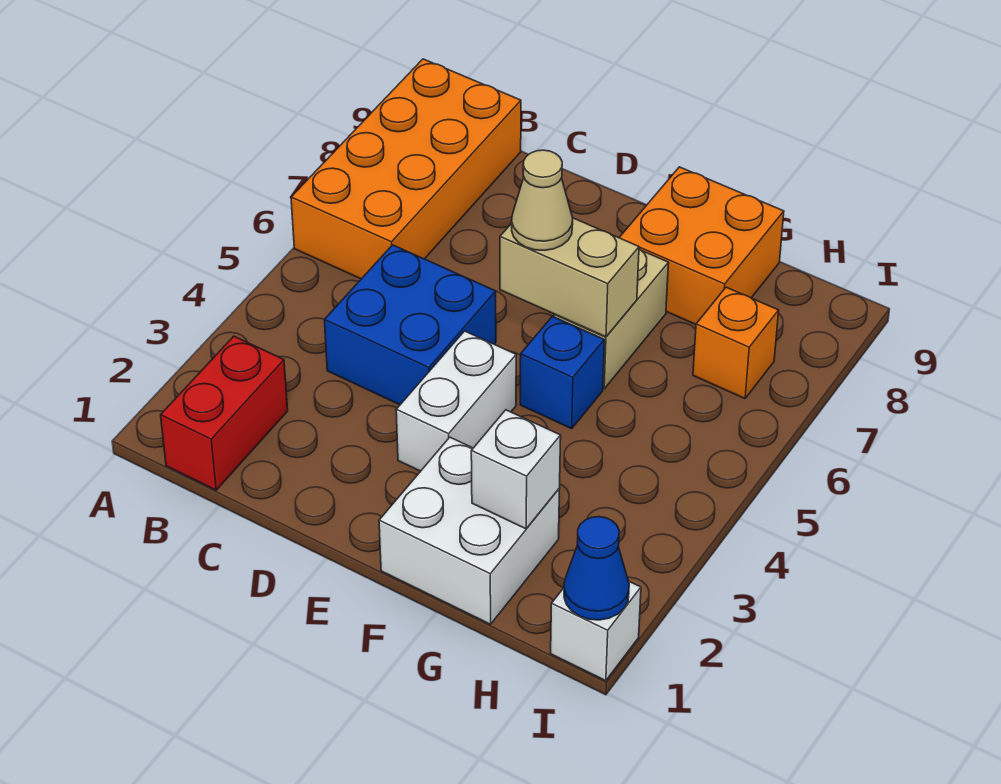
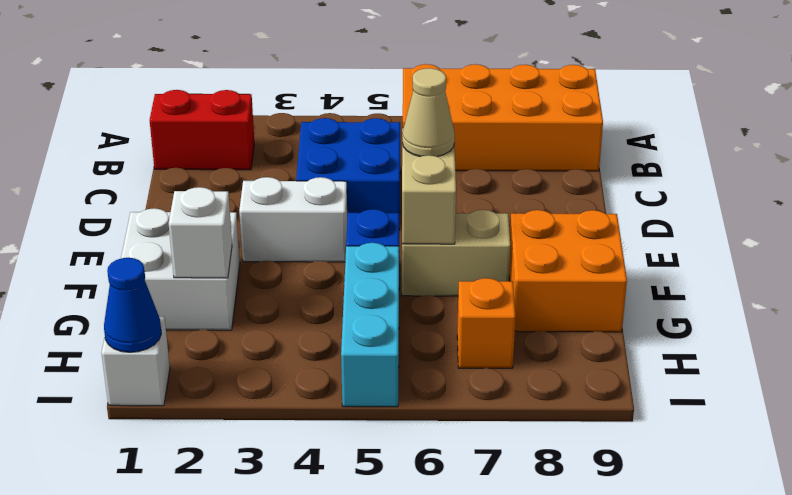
none -> cyan brick G5:I5 level 1

